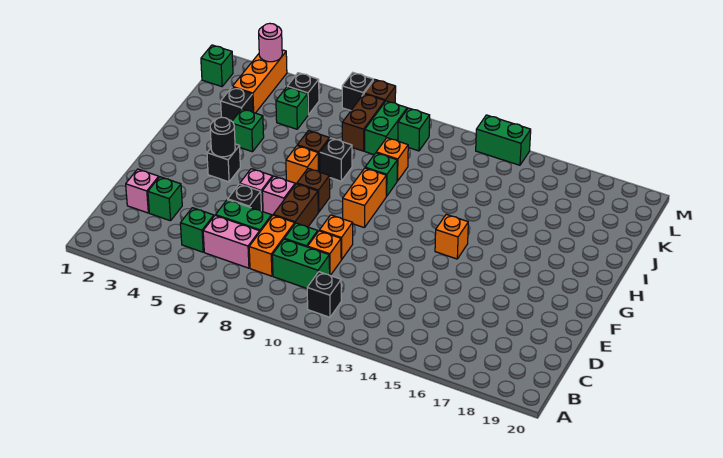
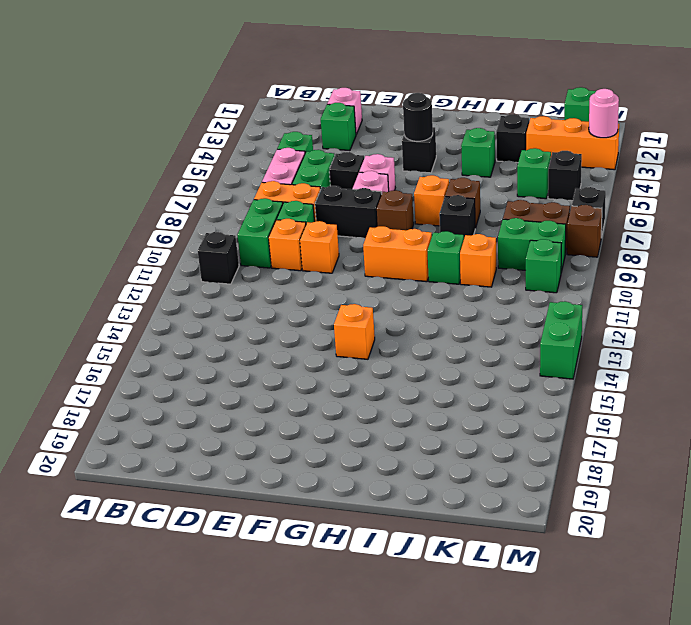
brown brick E8:F8 level 1 -> black brick E8:F8 level 1

